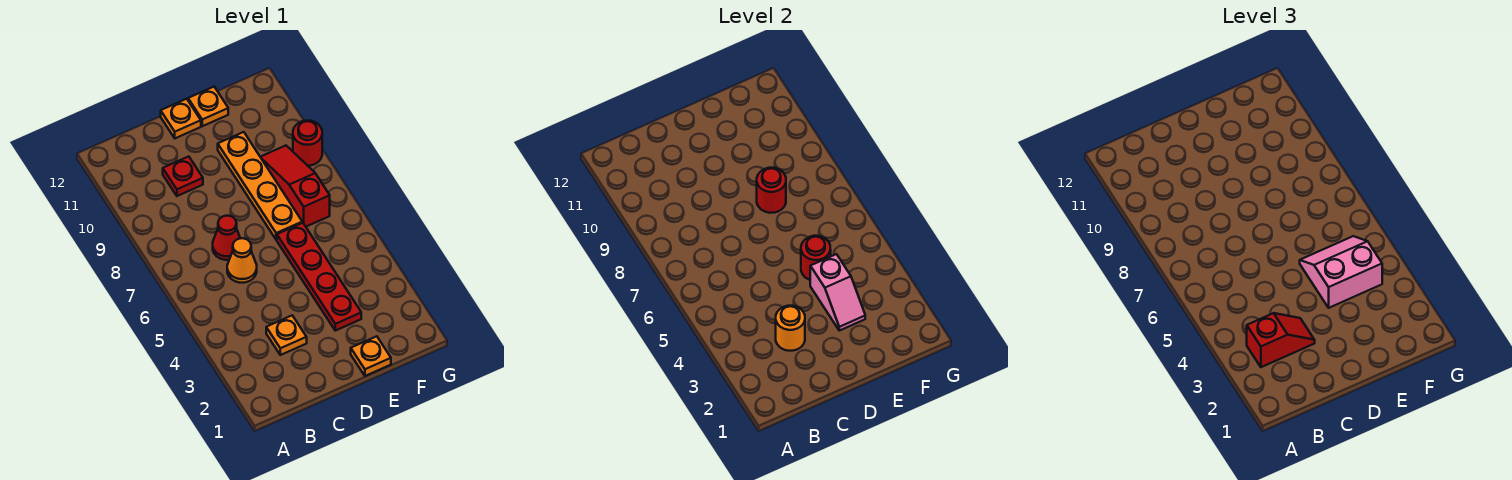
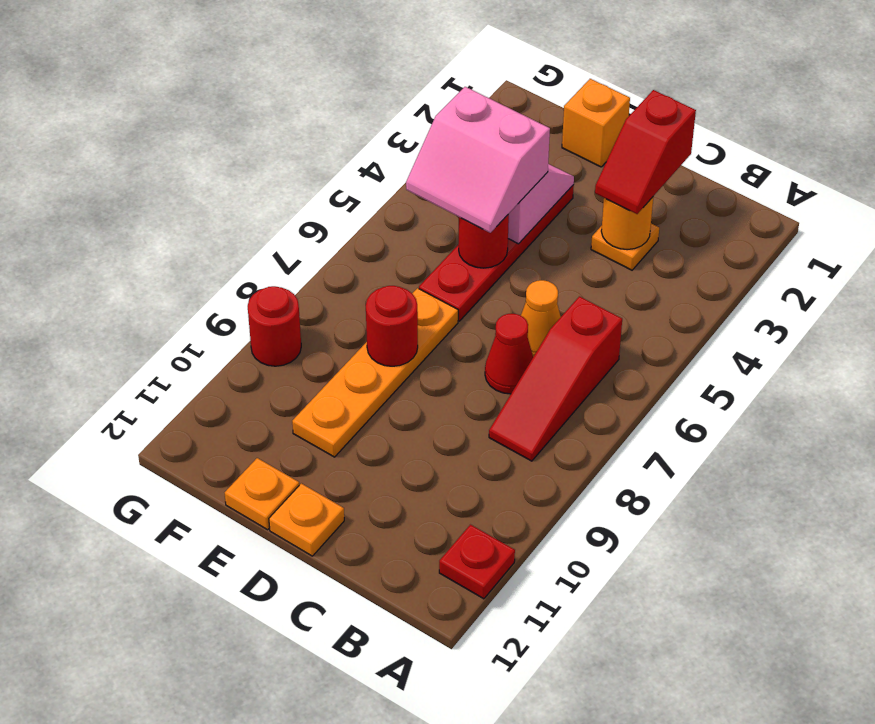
red slope B3:C3 level 3 top B -> red slope C2:C3 level 3 top 2
red plate C10 level 1 -> red plate A11 level 1
orange plate E1 level 1 -> orange brick E1 level 1
red slope F7:F9 level 1 top 7 -> red slope B6:B8 level 1 top 6

